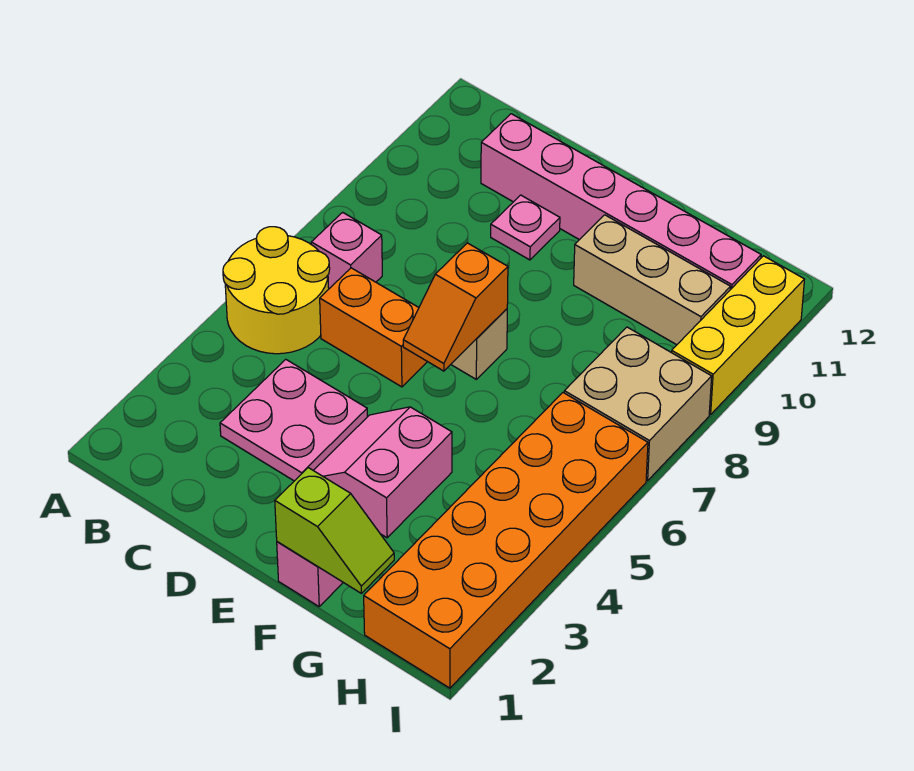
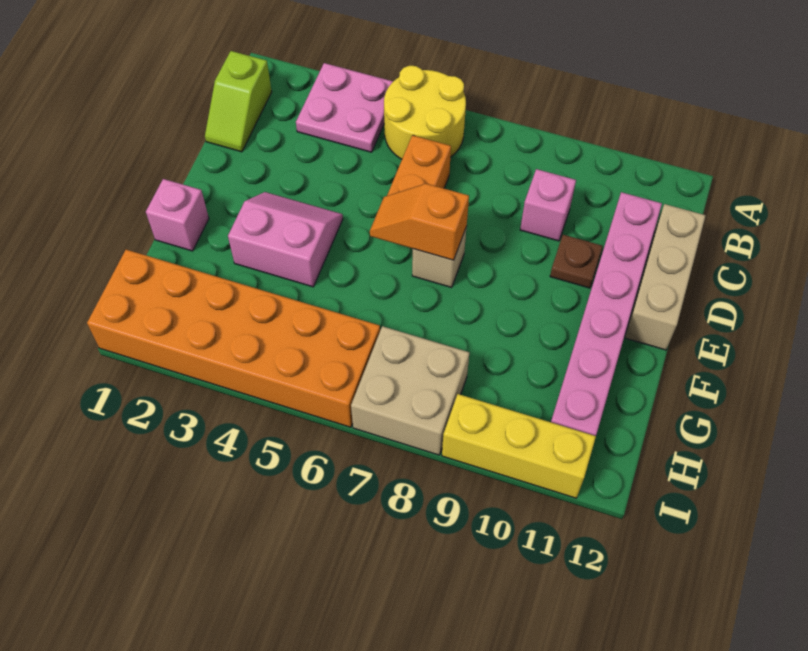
pink brick B7 level 1 -> pink brick C9 level 1
pink plate C3:D4 level 1 -> pink plate A3:B4 level 1
pink plate D10 level 1 -> brown plate D10 level 1
lime slope F1:G1 level 2 top F -> lime slope B1:C1 level 1 top B
tan brick F10:H10 level 1 -> tan brick C12:E12 level 1

